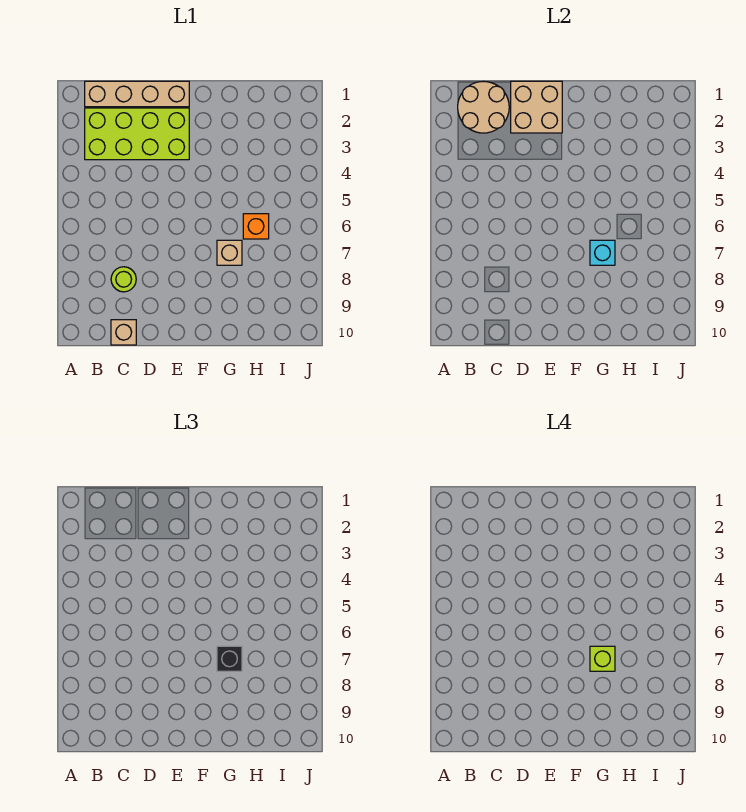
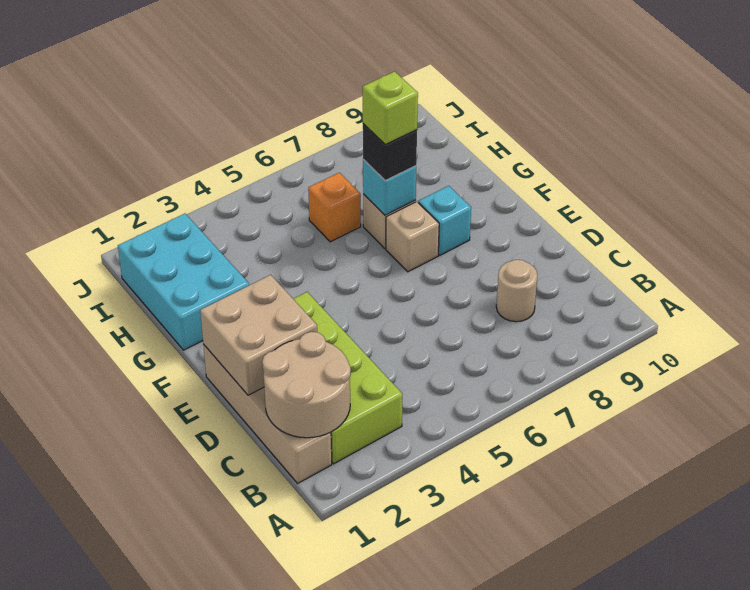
lime round brick C8 level 1 -> tan round brick C8 level 1
tan brick C10 level 1 -> tan brick F7 level 1
none -> cyan brick F8 level 1
none -> cyan brick G1:I2 level 1

